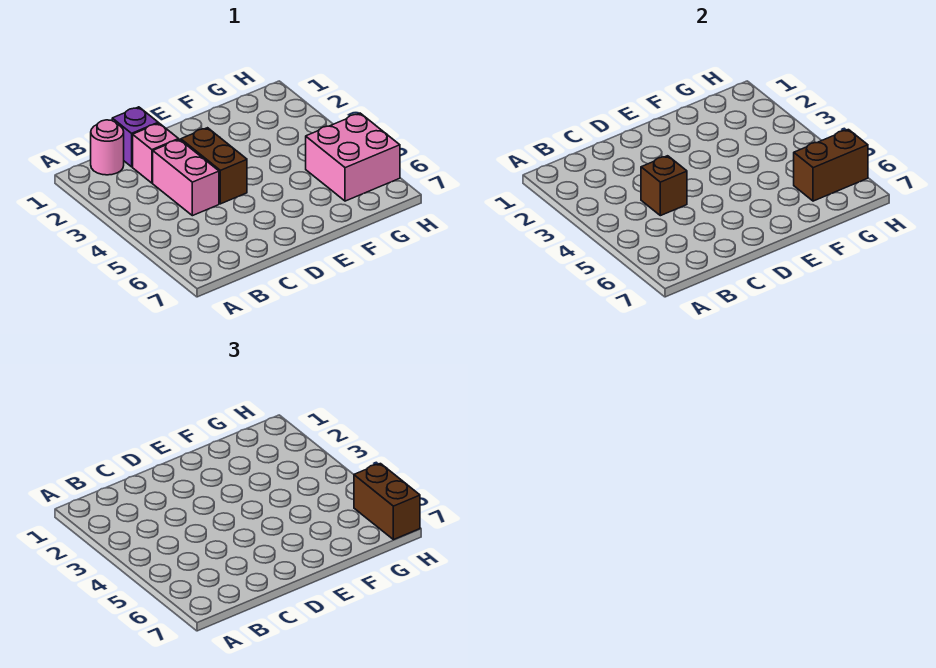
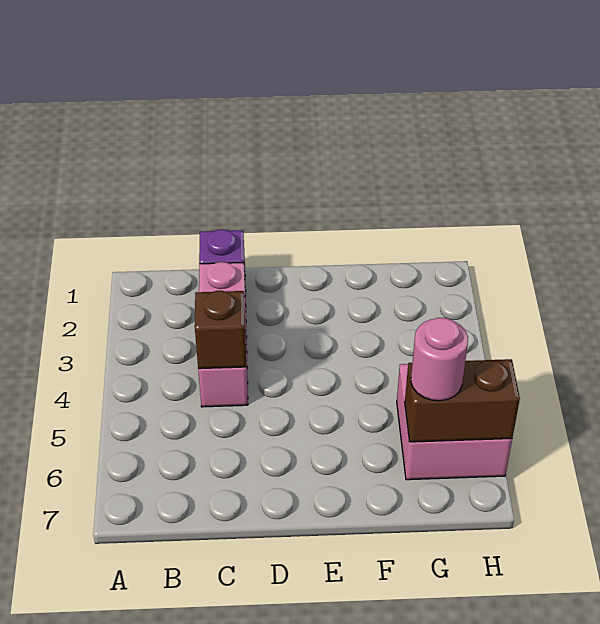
pink round brick B1 level 1 -> pink round brick G6 level 3
brown brick D3:D4 level 1 -> none
brown brick H6:H7 level 3 -> none

